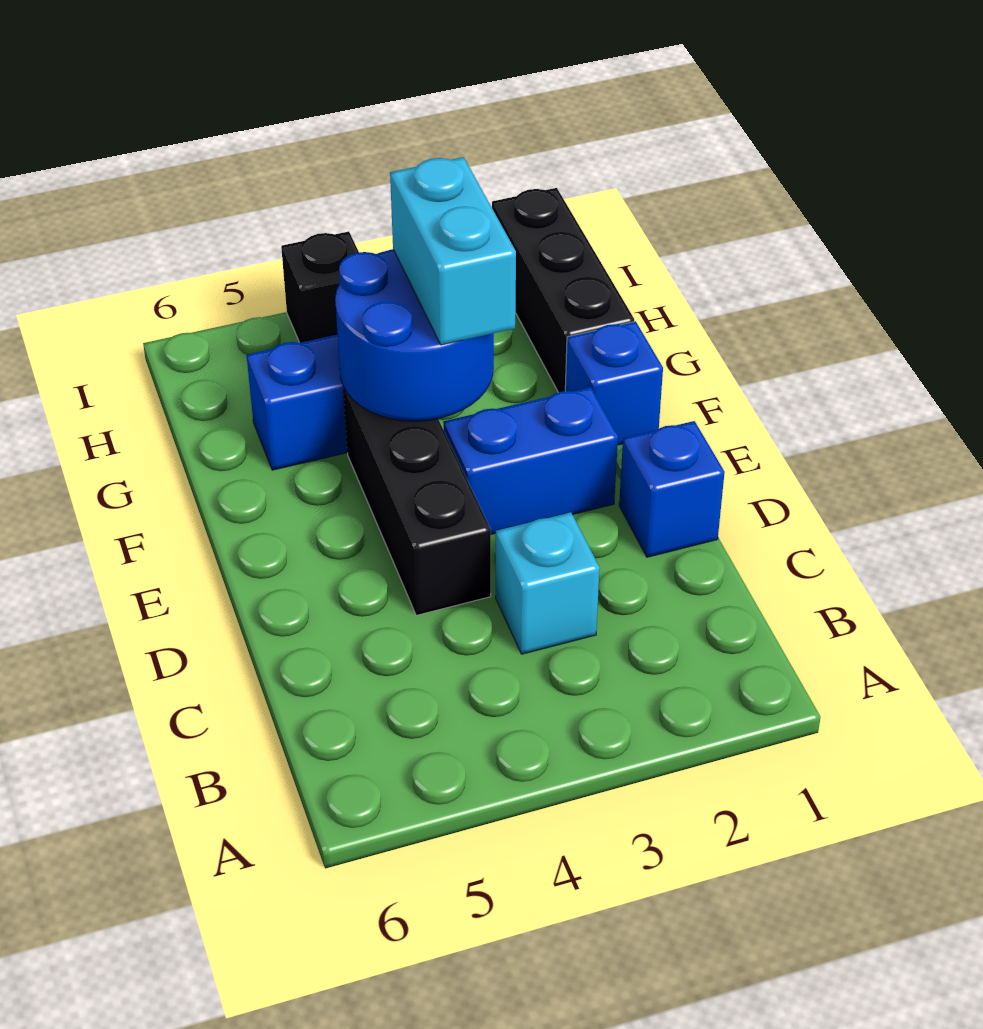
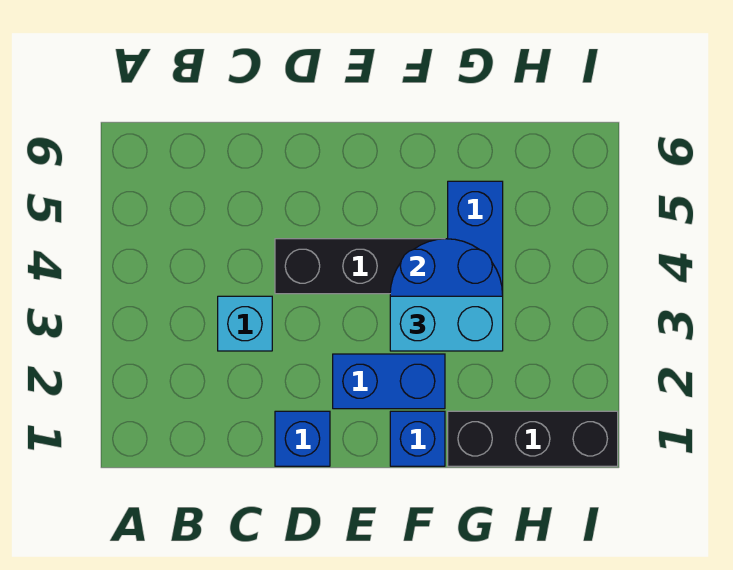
blue brick E2:E3 level 1 -> blue brick E2:F2 level 1
black brick I4 level 1 -> none

